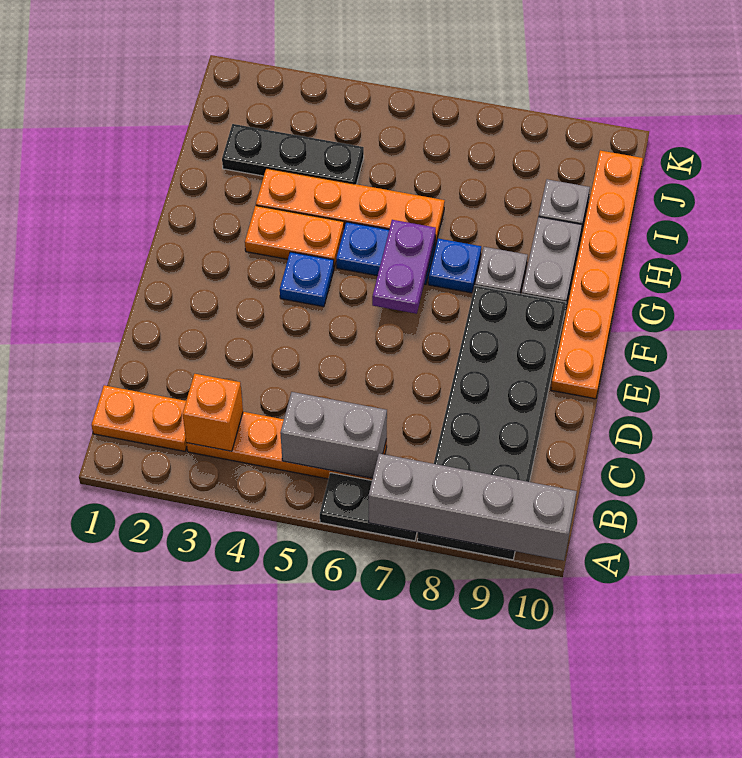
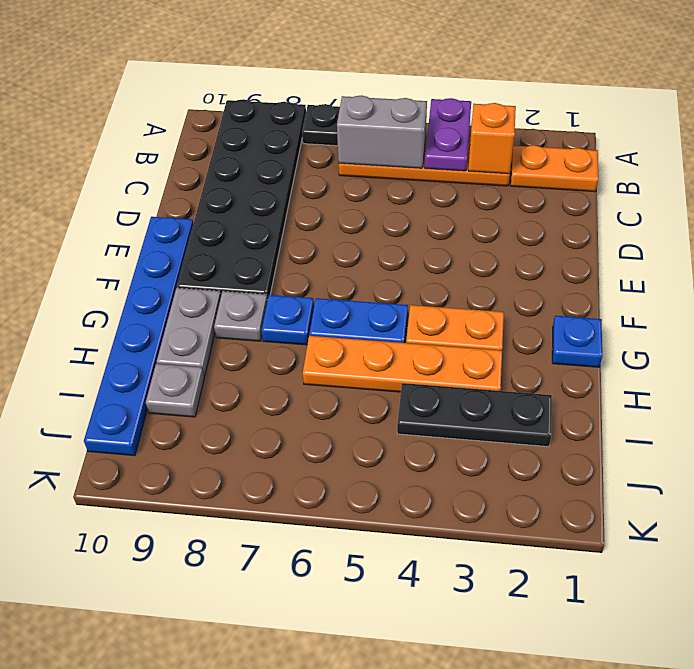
grey brick A7:A10 level 2 -> none
orange plate E10:J10 level 1 -> blue plate E10:J10 level 1
blue plate F4 level 1 -> blue plate G1 level 1
purple plate F6:G6 level 2 -> purple plate A4:B4 level 2

